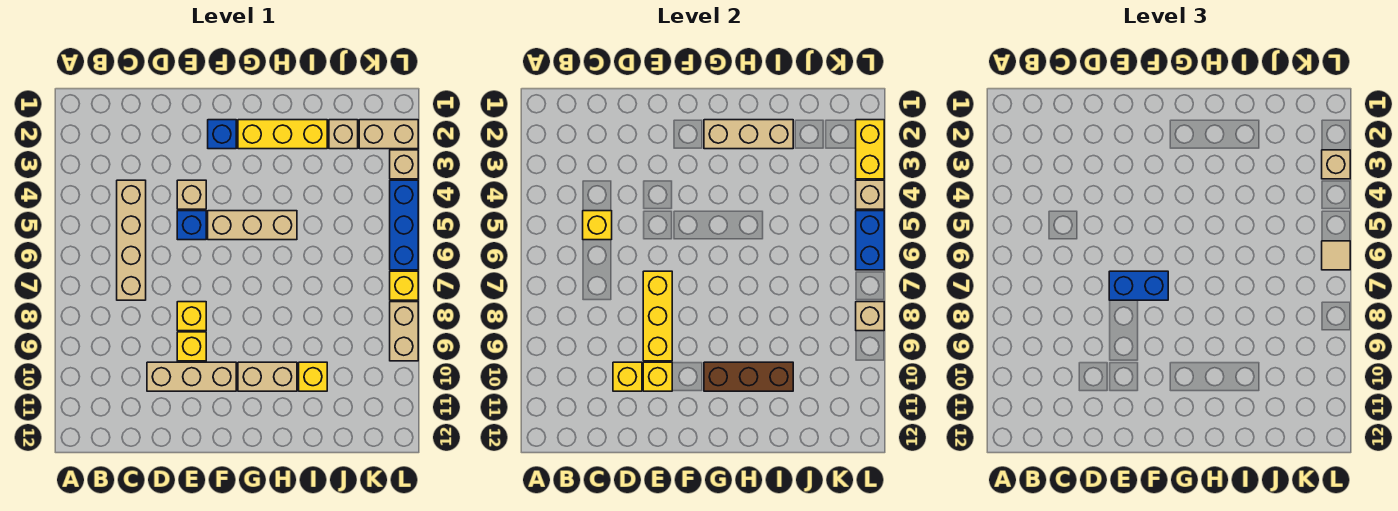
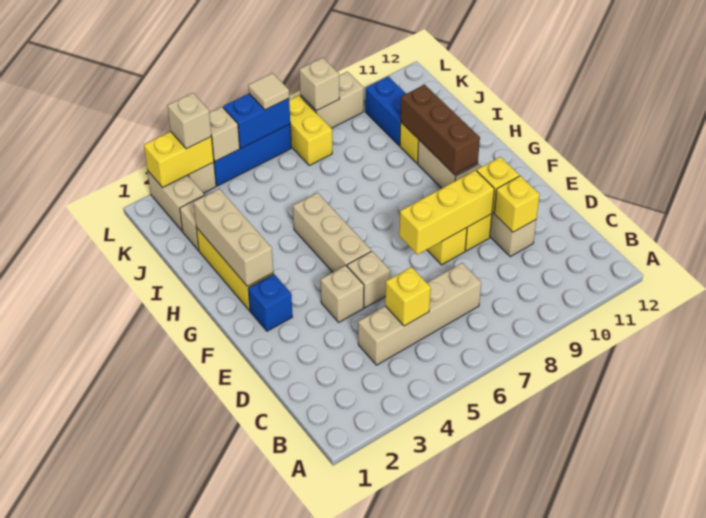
blue brick E5 level 1 -> tan brick E5 level 1
blue brick E7:F7 level 3 -> blue brick J10:K10 level 1
yellow brick L7 level 1 -> yellow brick K7:L7 level 1

